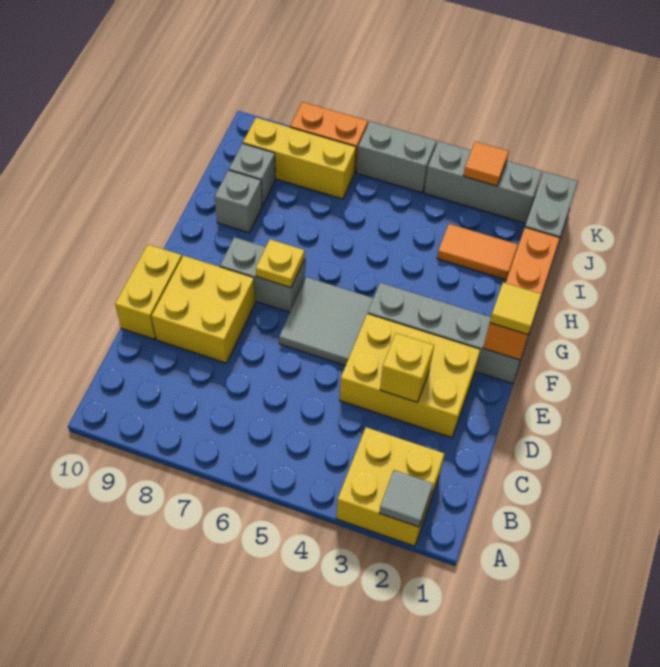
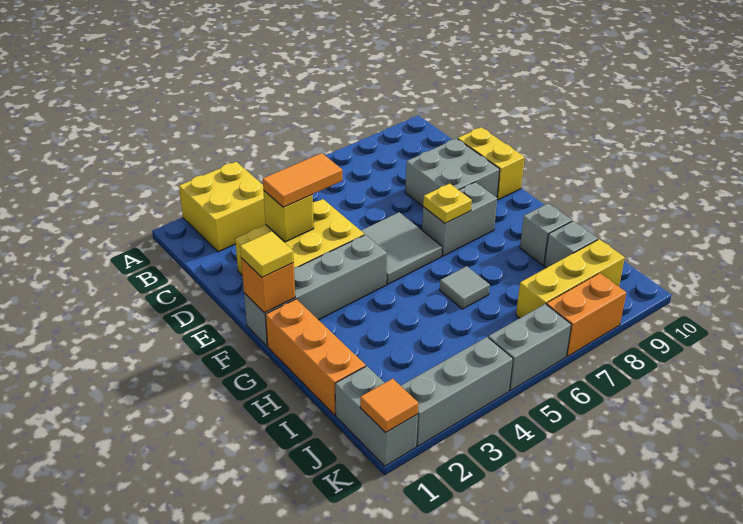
grey tile A2 level 2 -> grey tile H6 level 1
yellow brick D8:E9 level 1 -> grey brick D8:E9 level 1
orange tile I2:I3 level 1 -> orange tile D3:D4 level 3
orange tile K3 level 2 -> orange tile K1 level 2

